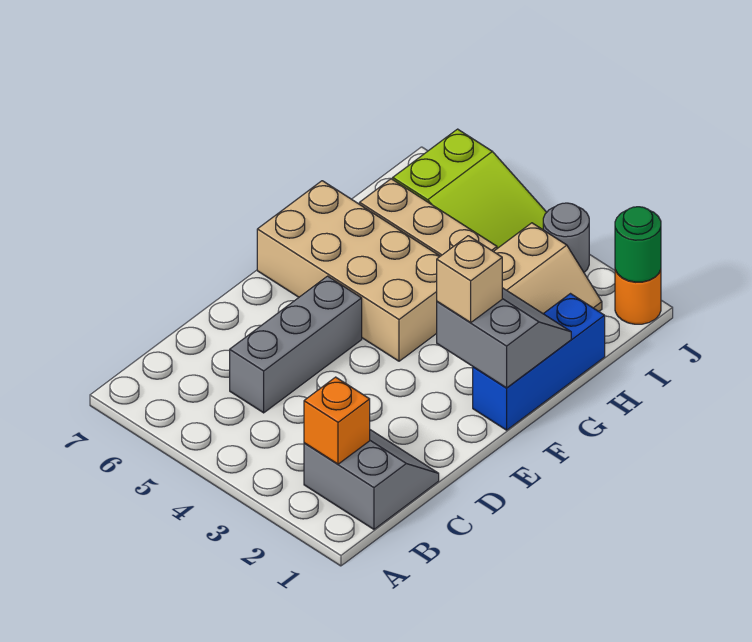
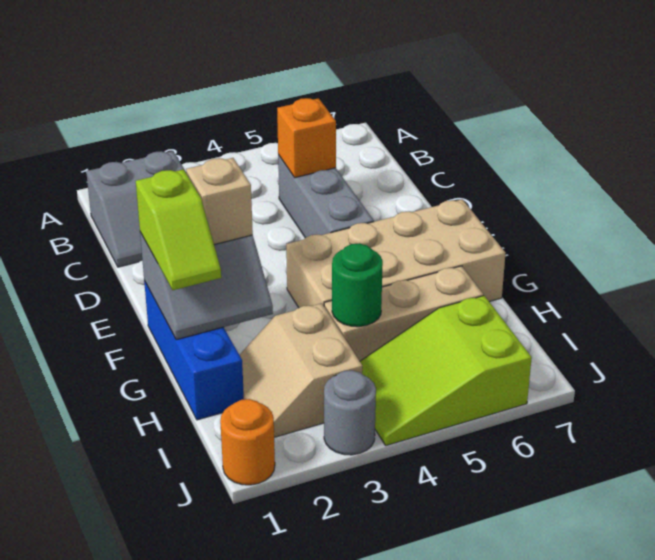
orange brick B2 level 2 -> orange brick C5 level 2
none -> lime slope F1:G1 level 3 top F
green round brick J1 level 2 -> green round brick H4 level 2

